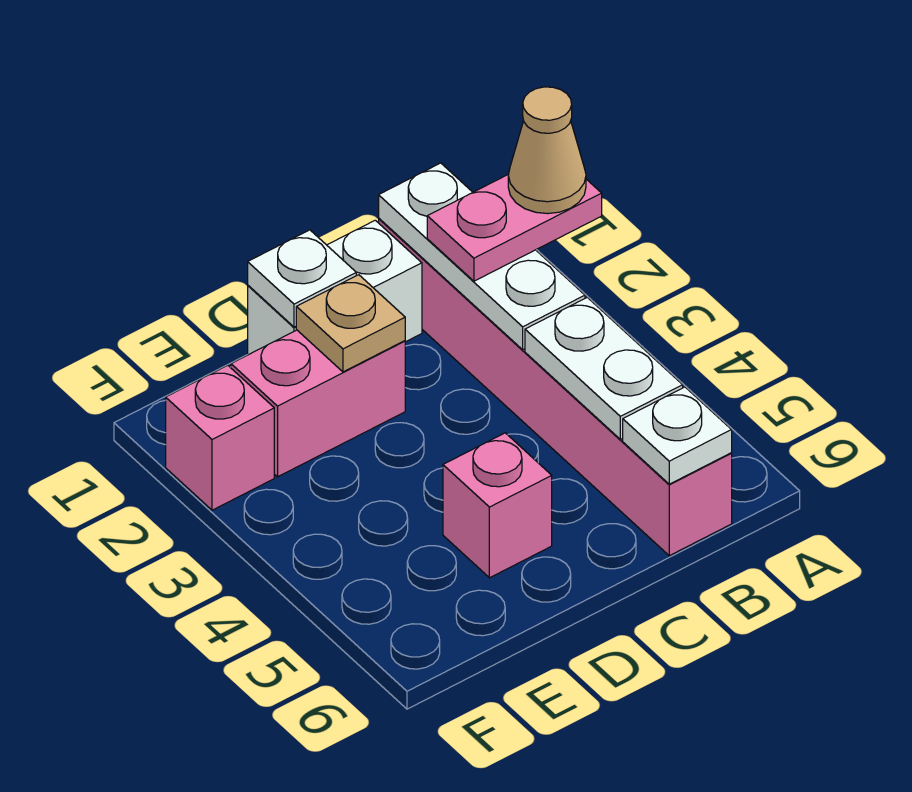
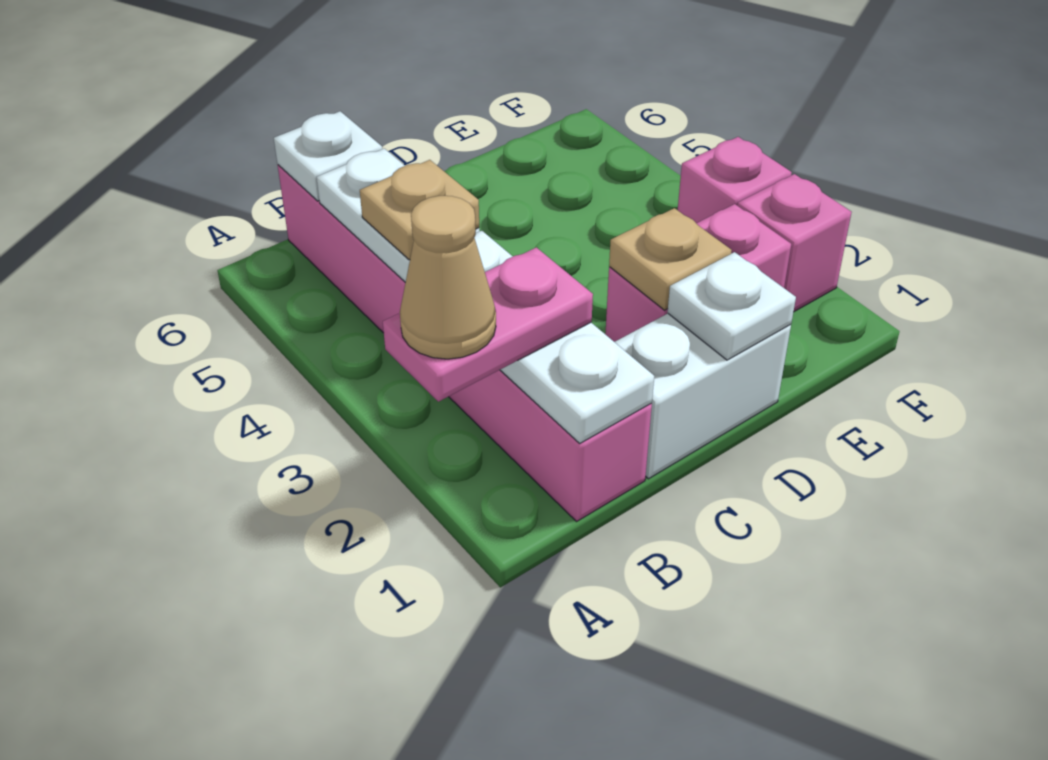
none -> tan plate B4 level 3
pink brick D5 level 1 -> pink brick F3 level 1

